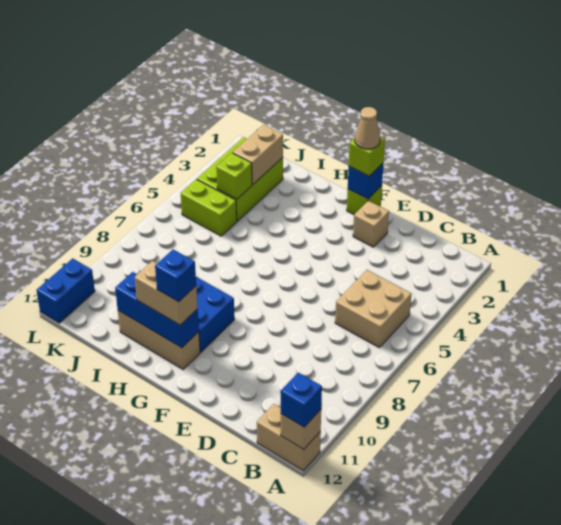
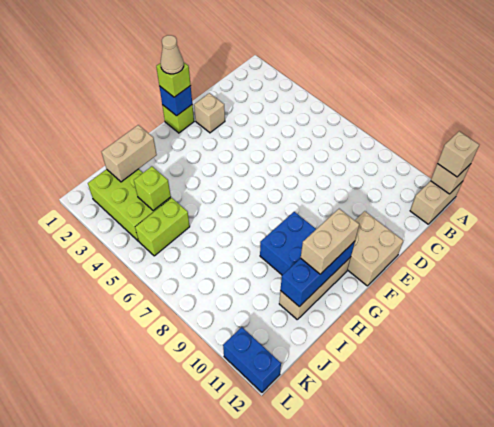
blue brick A12 level 3 -> tan brick A12 level 3
tan brick B5:C6 level 1 -> tan brick E11:F12 level 1
blue brick G11 level 4 -> none
tan brick J2:J3 level 2 -> tan brick I2:J2 level 2

